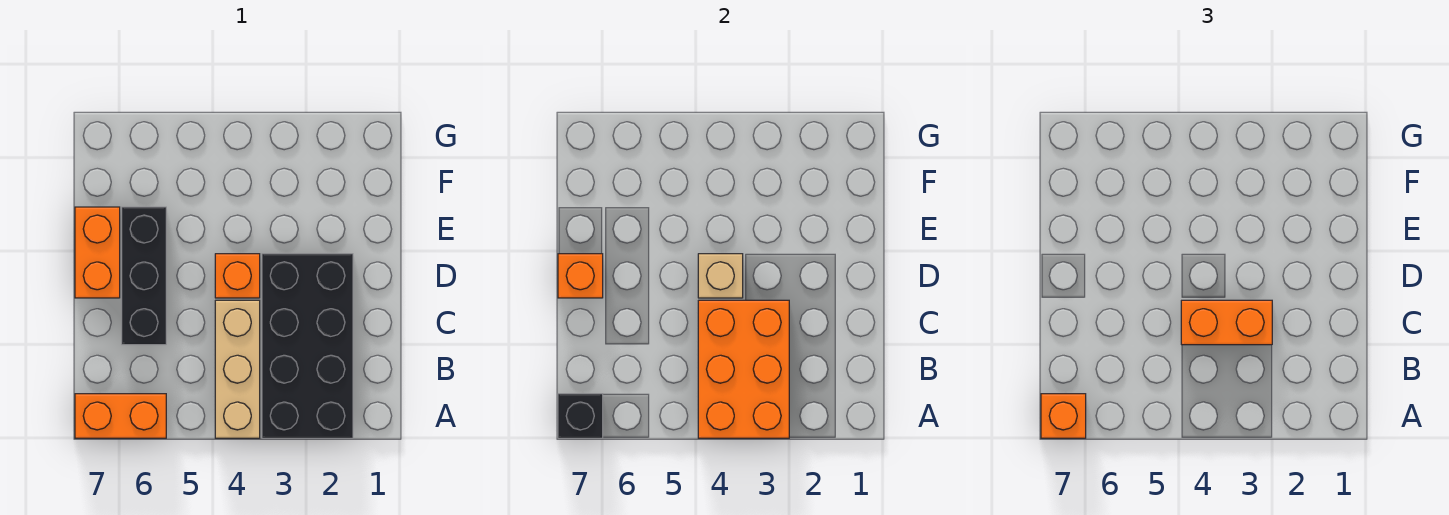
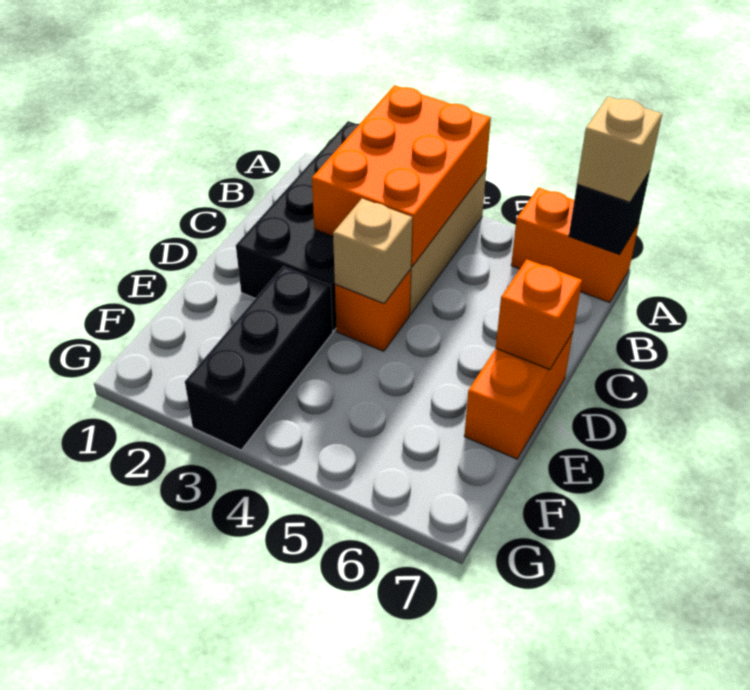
orange brick A7 level 3 -> tan brick A7 level 3
orange brick C3:C4 level 3 -> none
black brick C6:E6 level 1 -> black brick E3:G3 level 1

